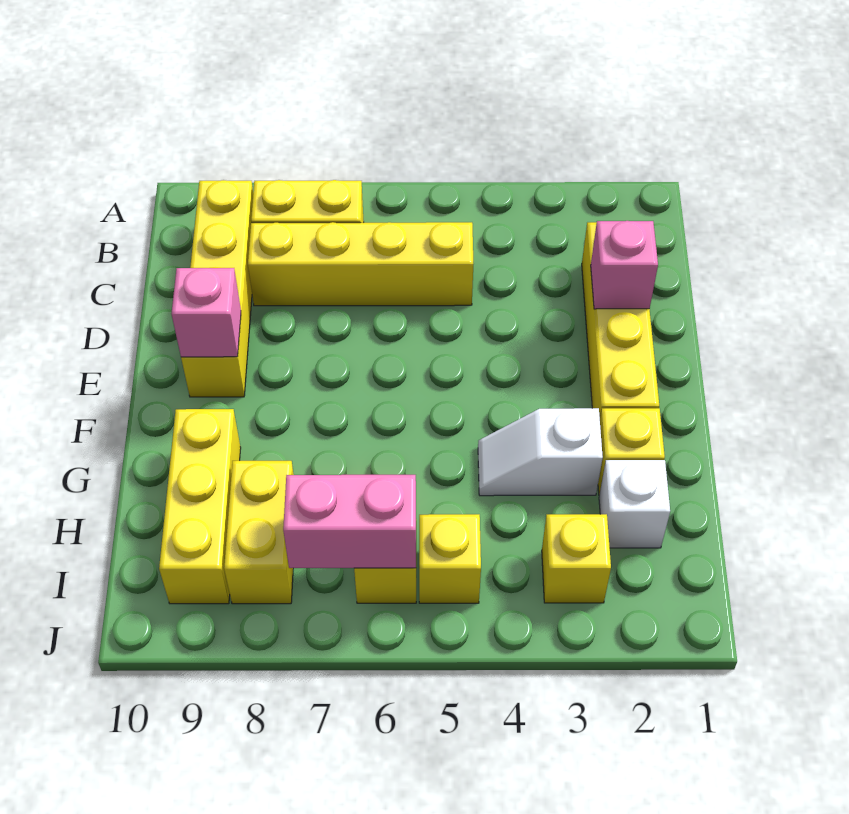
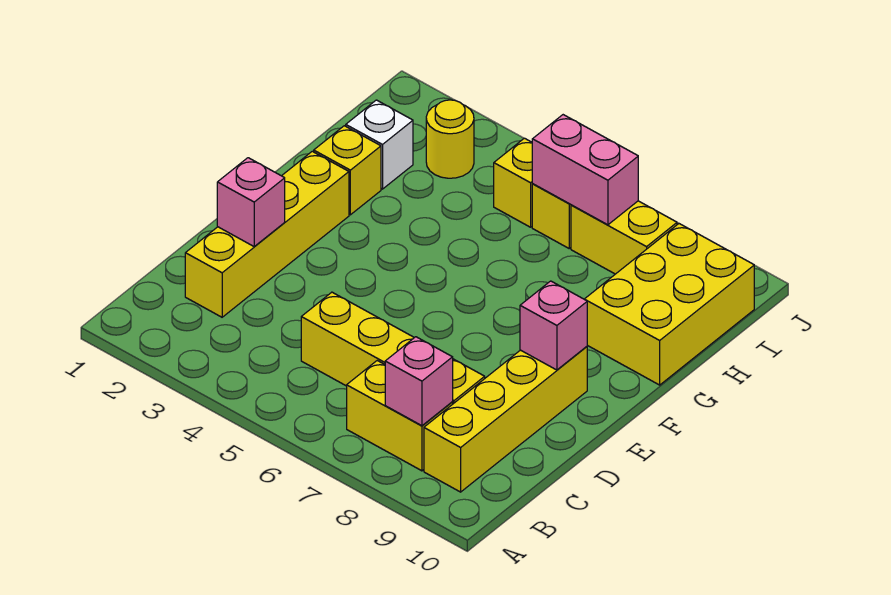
none -> pink brick B8 level 2
white slope G3:G4 level 1 top 3 -> none
yellow brick G9:I9 level 1 -> yellow brick G9:I10 level 1
yellow brick H8:I8 level 1 -> yellow brick I7:I8 level 1
yellow brick I3 level 1 -> yellow round brick I3 level 1

